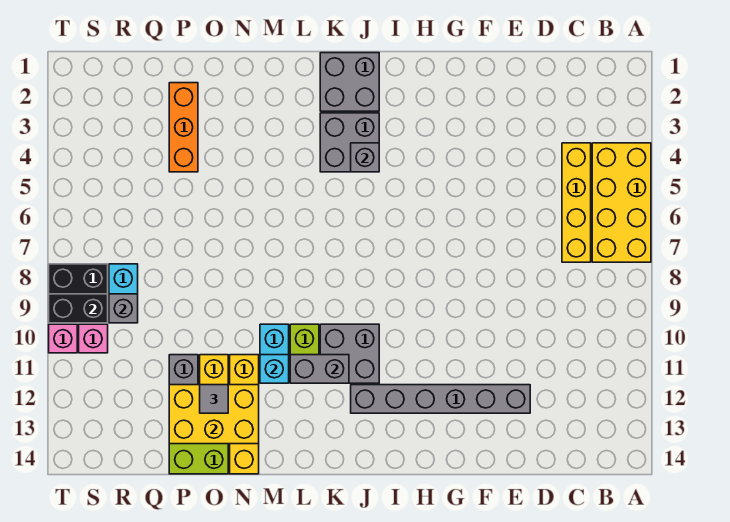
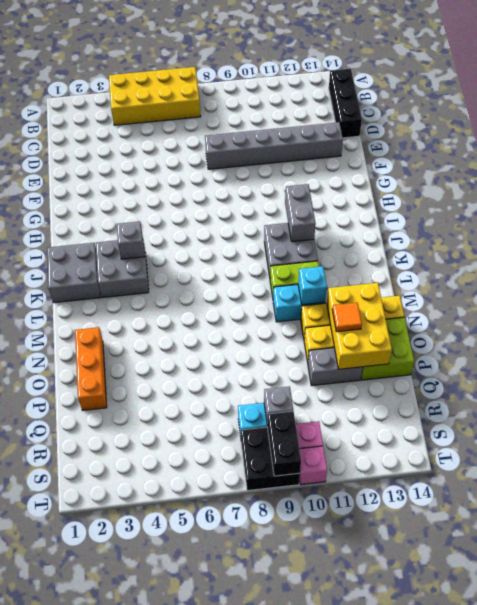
none -> black brick B14:D14 level 1
yellow brick C4:C7 level 1 -> none
grey brick E12:J12 level 1 -> grey brick E8:E13 level 1
grey brick K11:L11 level 2 -> grey brick I11:J11 level 2
grey tile O12 level 3 -> orange tile O12 level 3
orange brick P2:P4 level 1 -> orange brick N2:P2 level 1

